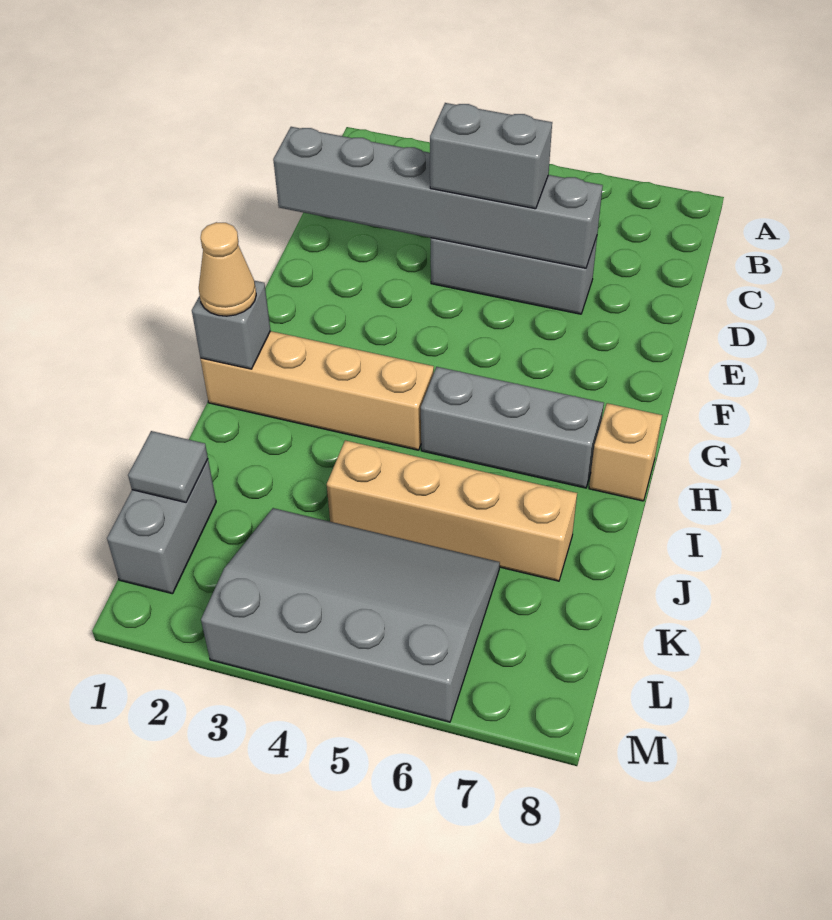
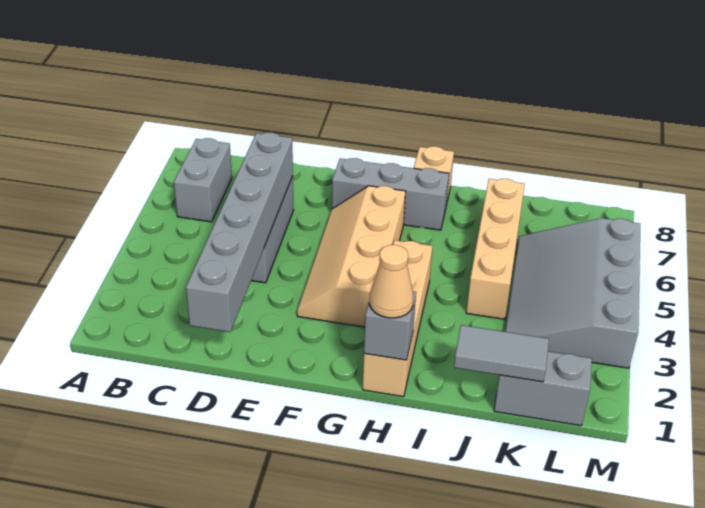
grey brick D4:D5 level 3 -> grey brick B6:B7 level 1
none -> tan slope F3:G6 level 1 top G
grey brick H5:H7 level 1 -> grey brick F7:H7 level 1
grey tile K1 level 2 -> grey tile J1:K1 level 2

